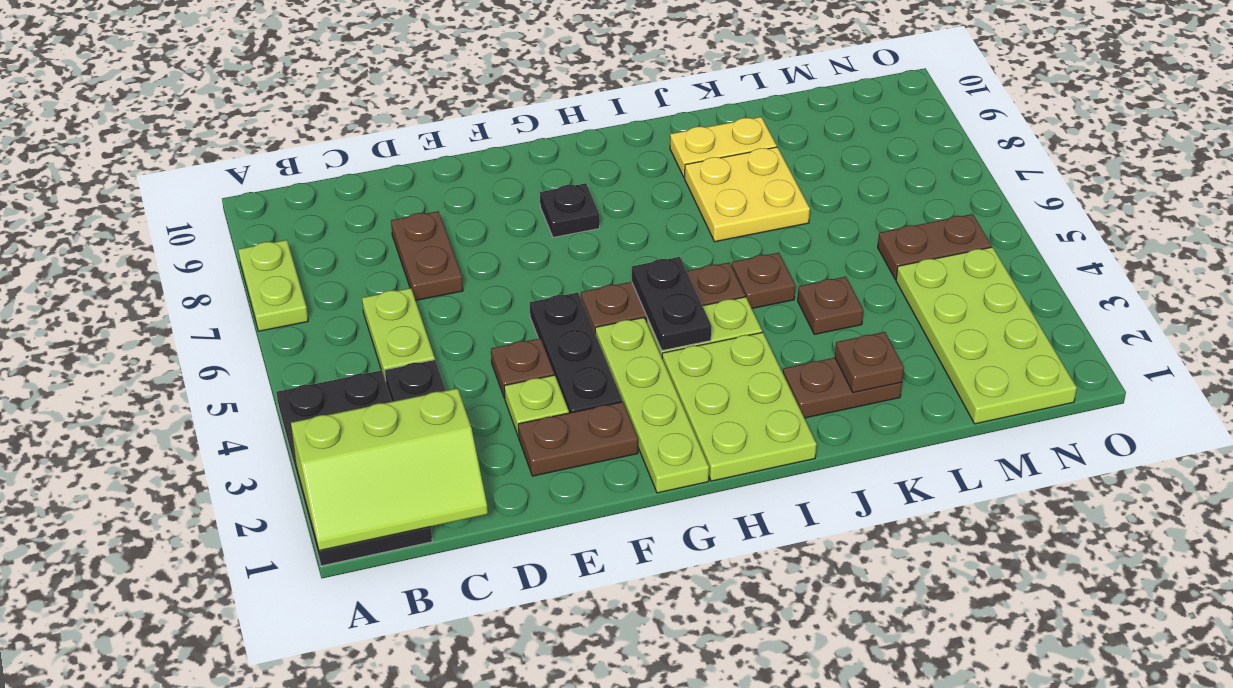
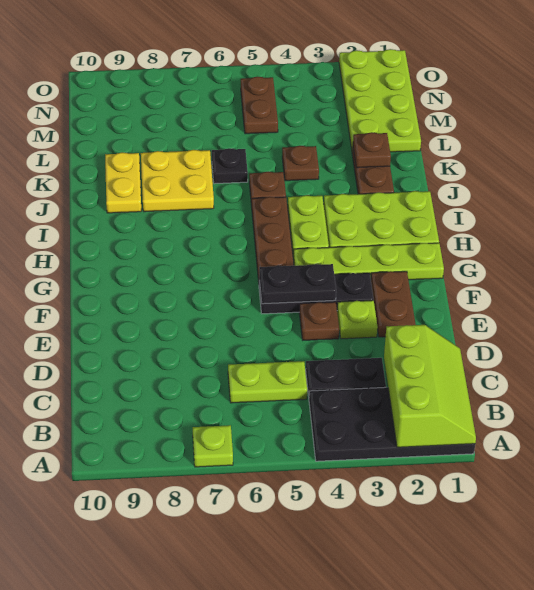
lime plate A7:A8 level 1 -> lime plate A7 level 1
brown plate D7:D8 level 1 -> none
black plate G8 level 1 -> black plate K6 level 1
black plate H4:H5 level 2 -> black plate F4:F5 level 2
lime plate M1:N4 level 1 -> lime plate L1:O2 level 1

